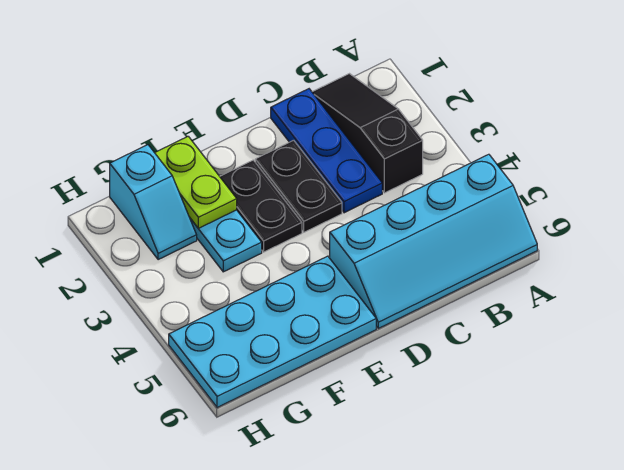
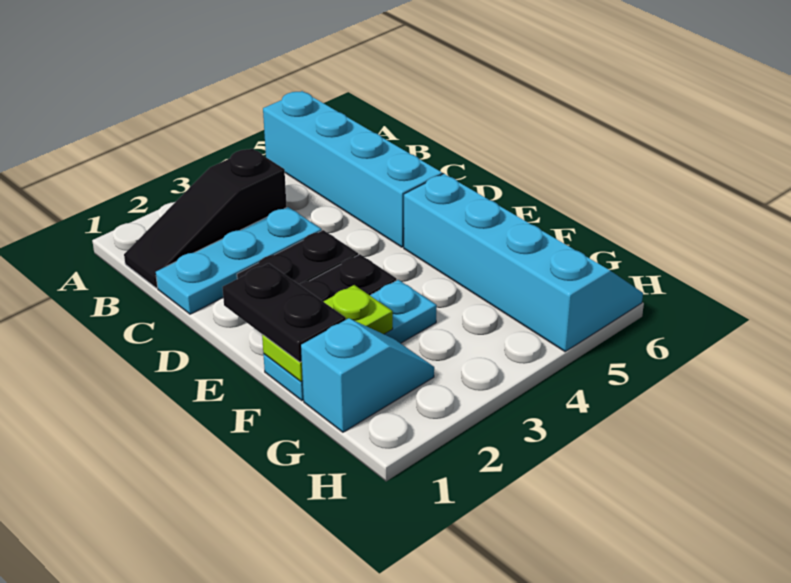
blue plate C1:C3 level 1 -> cyan plate C1:C3 level 1
none -> black plate E1:F1 level 3
cyan plate E5:H6 level 1 -> cyan slope E5:H6 level 1 top 5

